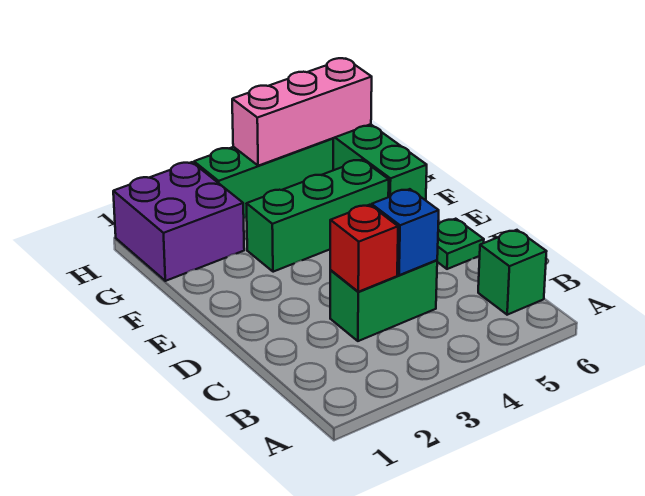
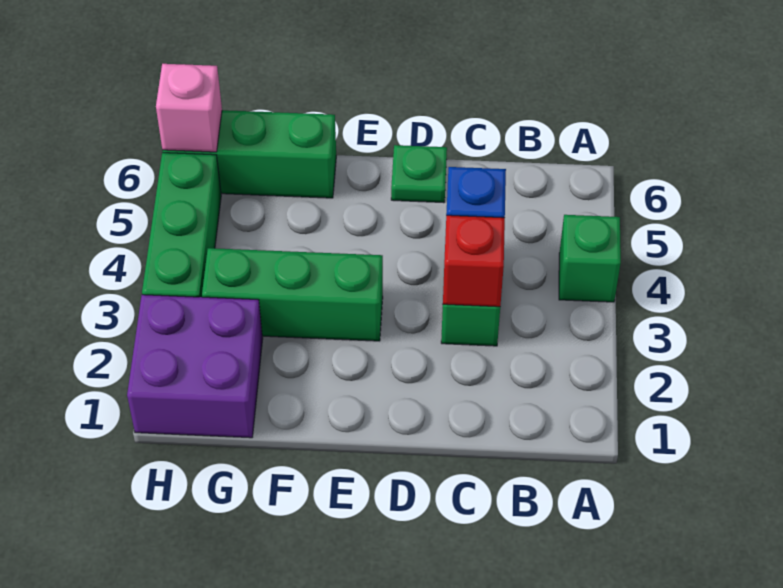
green brick B6 level 1 -> green brick A4 level 1
green brick F3:F5 level 1 -> green brick E3:G3 level 1
pink brick H4:H6 level 2 -> pink brick H6 level 2

